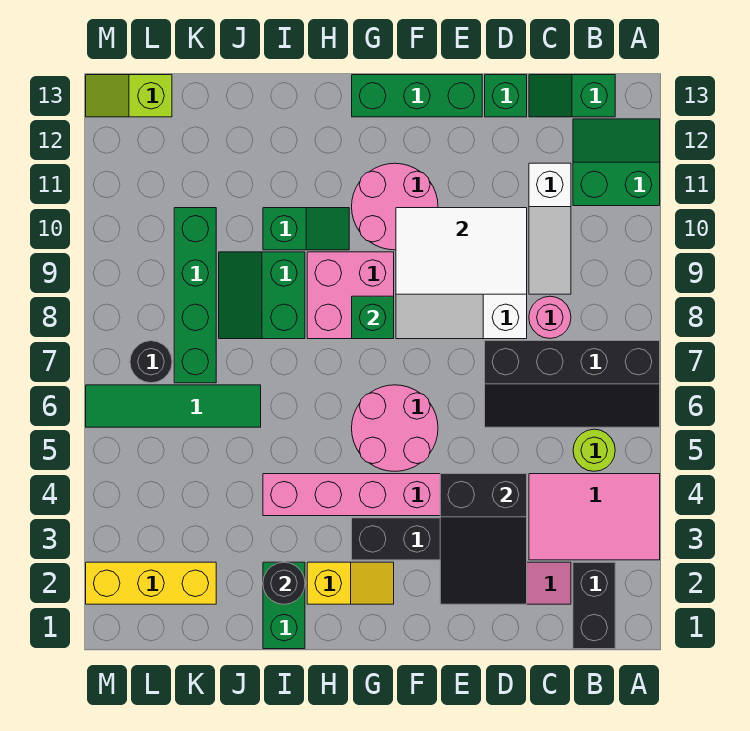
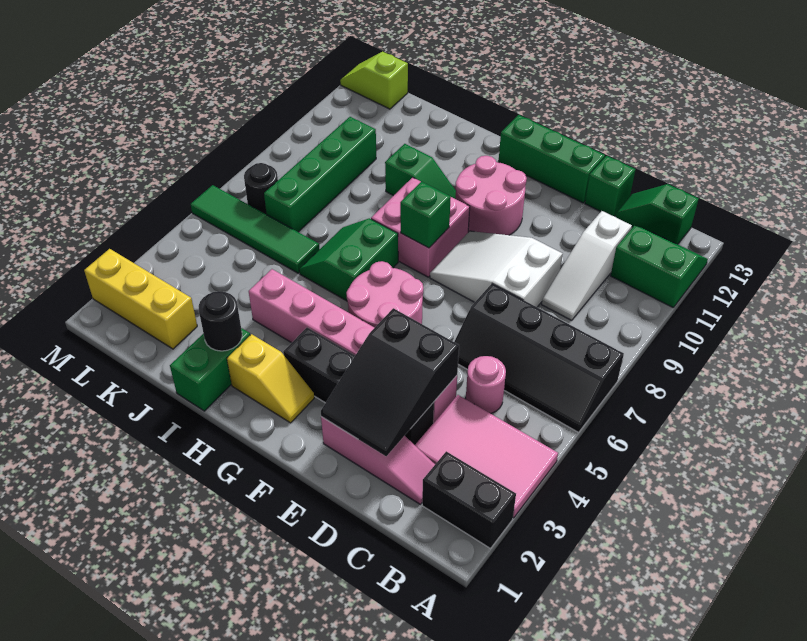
black brick B1:B2 level 1 -> black brick A2:B2 level 1
lime round brick B5 level 1 -> none
pink round brick C8 level 1 -> pink round brick C5 level 1
white tile D9:F10 level 2 -> none
green slope I8:J9 level 1 top I -> green slope H6:I7 level 1 top H

